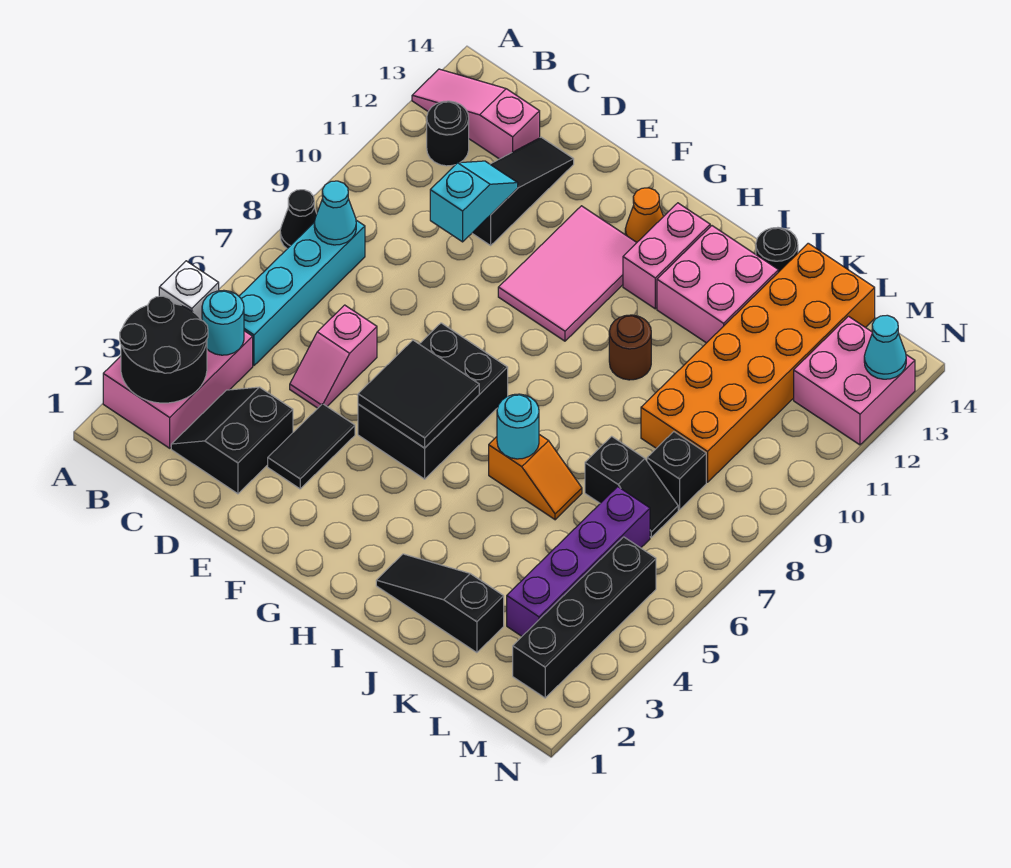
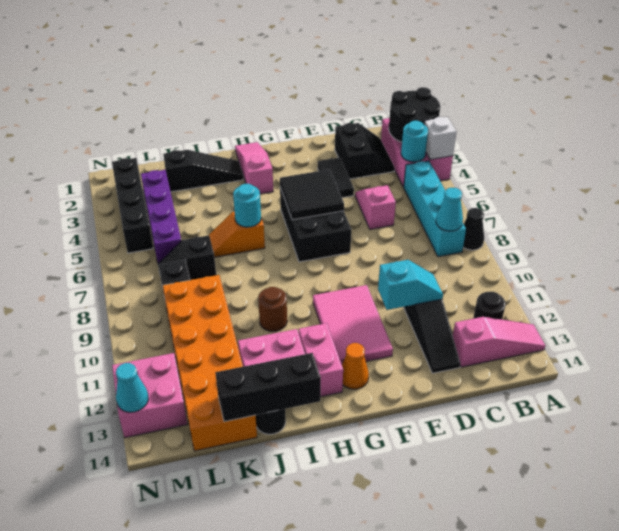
cyan slope D10:D11 level 2 top 10 -> cyan slope D11:E11 level 2 top E
none -> pink slope H1:H3 level 1 top 3
none -> black brick I14:K14 level 2

